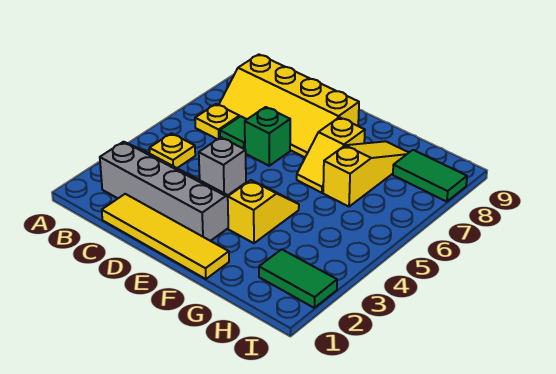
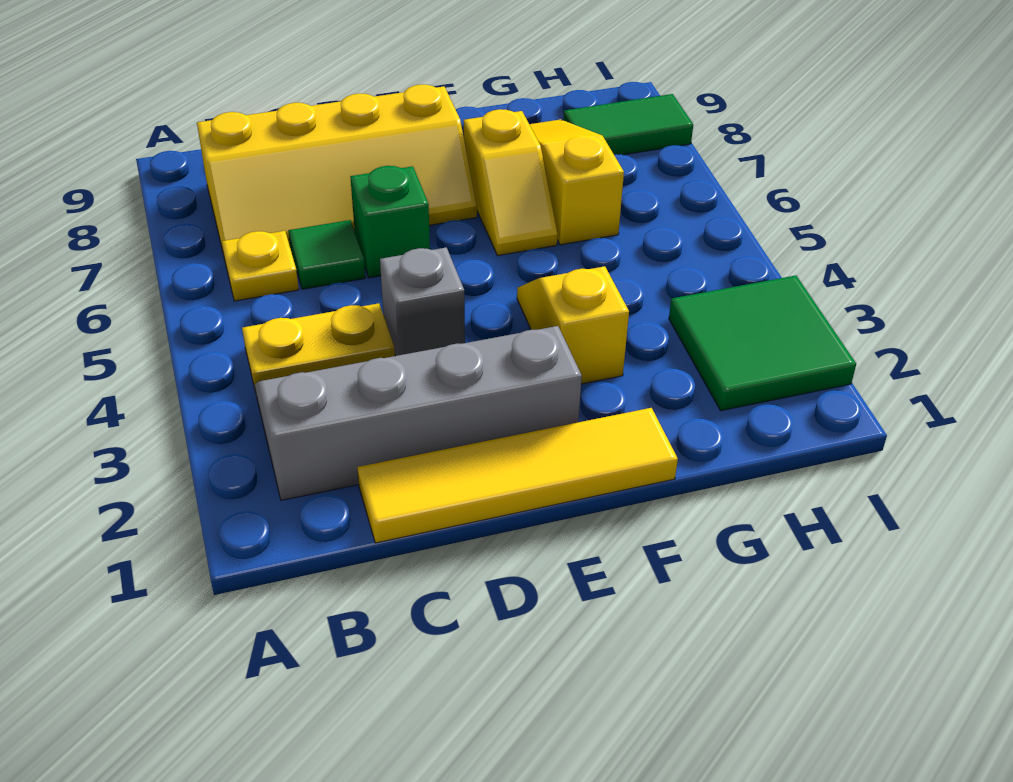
yellow plate B4 level 1 -> yellow plate B4:C4 level 1
green tile H2:I2 level 1 -> green tile H2:I3 level 1

